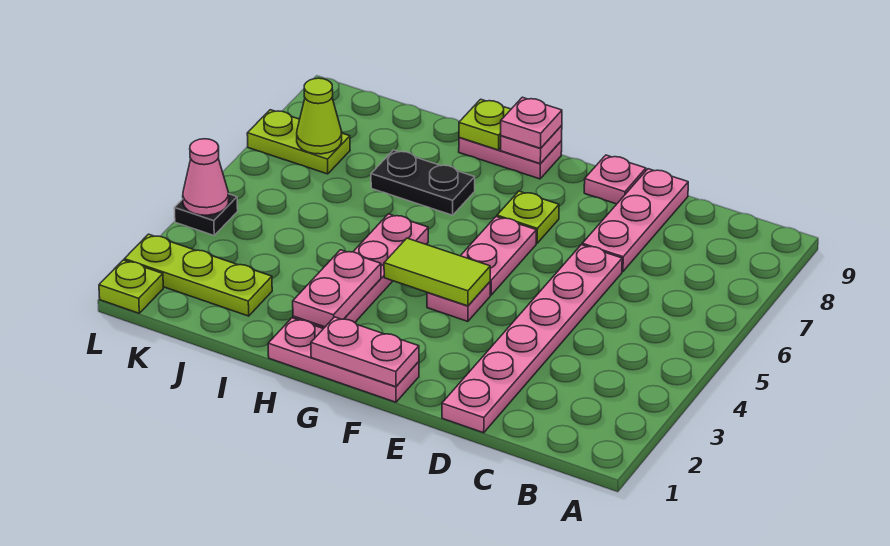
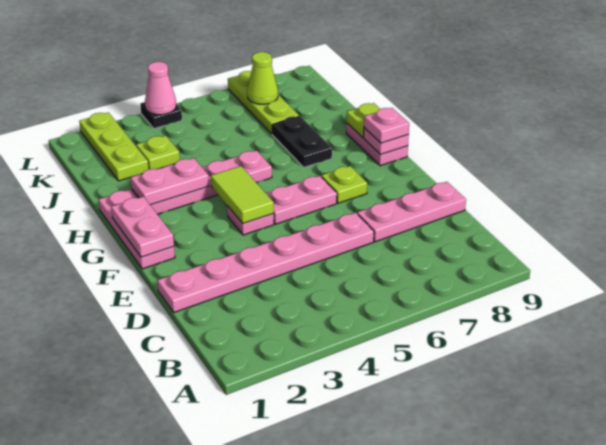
pink plate E9 level 1 -> none
lime plate K7:L7 level 1 -> lime plate J7:L7 level 1
lime plate L1 level 1 -> lime plate J3 level 1

